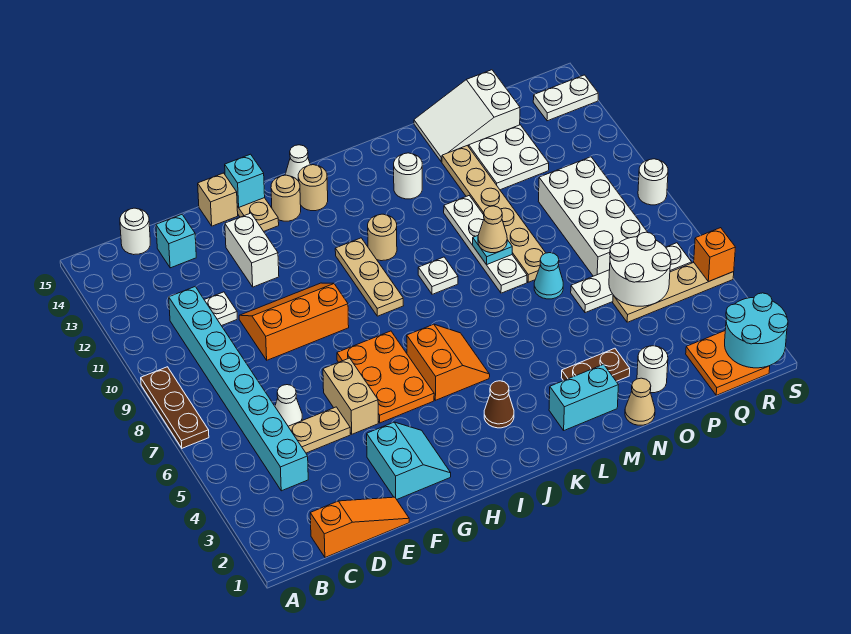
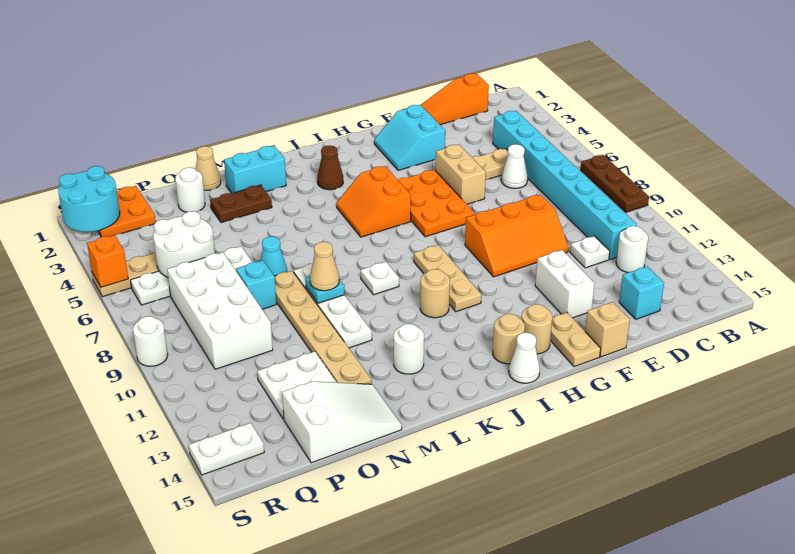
white round brick C15 level 1 -> white round brick C12 level 1
cyan brick G15 level 2 -> cyan brick O8 level 1

